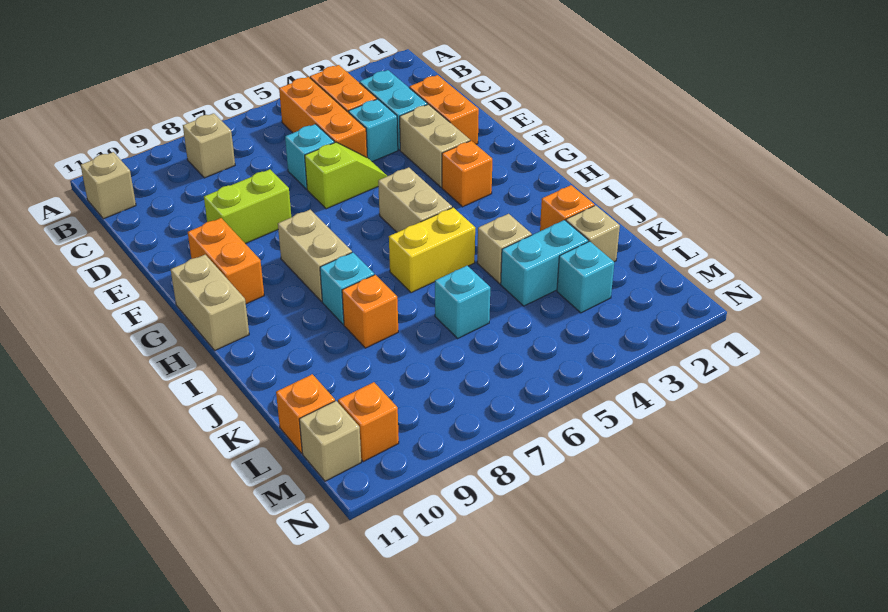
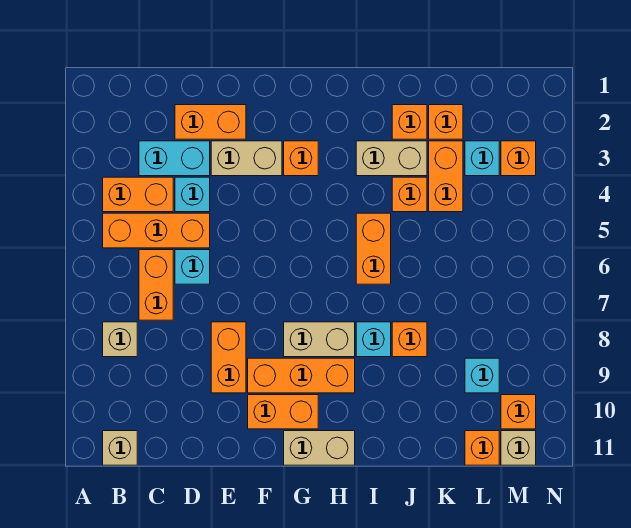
none -> orange brick C6:C7 level 1
lime slope E5:E6 level 1 top 6 -> none
lime brick E8:E9 level 1 -> orange brick E8:E9 level 1
none -> orange brick F9:H9 level 1
tan brick G5:H5 level 1 -> tan brick I3:J3 level 1
yellow brick I5:I6 level 1 -> orange brick I5:I6 level 1
tan brick J4 level 1 -> orange brick J4 level 1
tan brick K2 level 1 -> orange brick K2 level 1
cyan brick K3:K4 level 1 -> orange brick K3:K4 level 1
cyan brick K6 level 1 -> cyan brick L9 level 1
none -> orange brick M3 level 1

